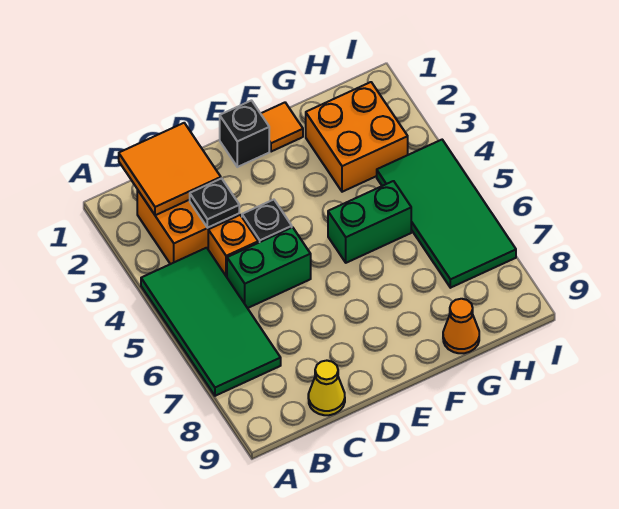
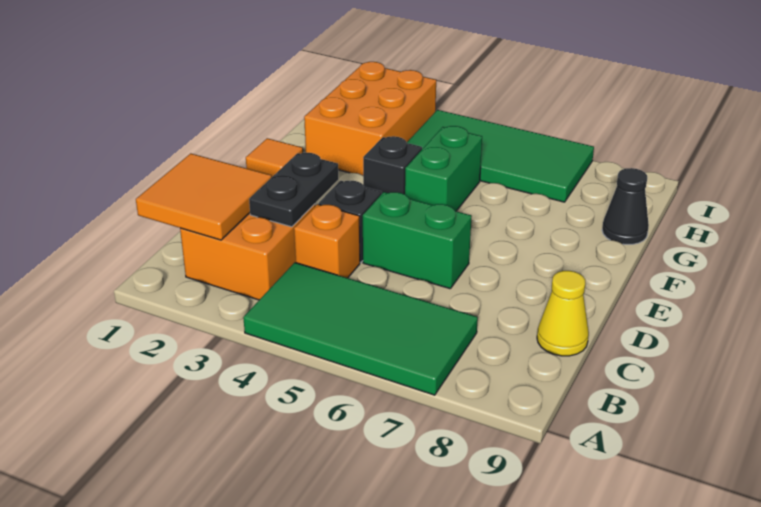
black plate C3 level 2 -> black plate C3:D3 level 2
green brick C5:D5 level 1 -> green brick D5:D6 level 1
black brick E1 level 1 -> black brick F4 level 1
orange brick G2:H3 level 1 -> orange brick G2:I3 level 1
orange cone G9 level 1 -> black cone G9 level 1

